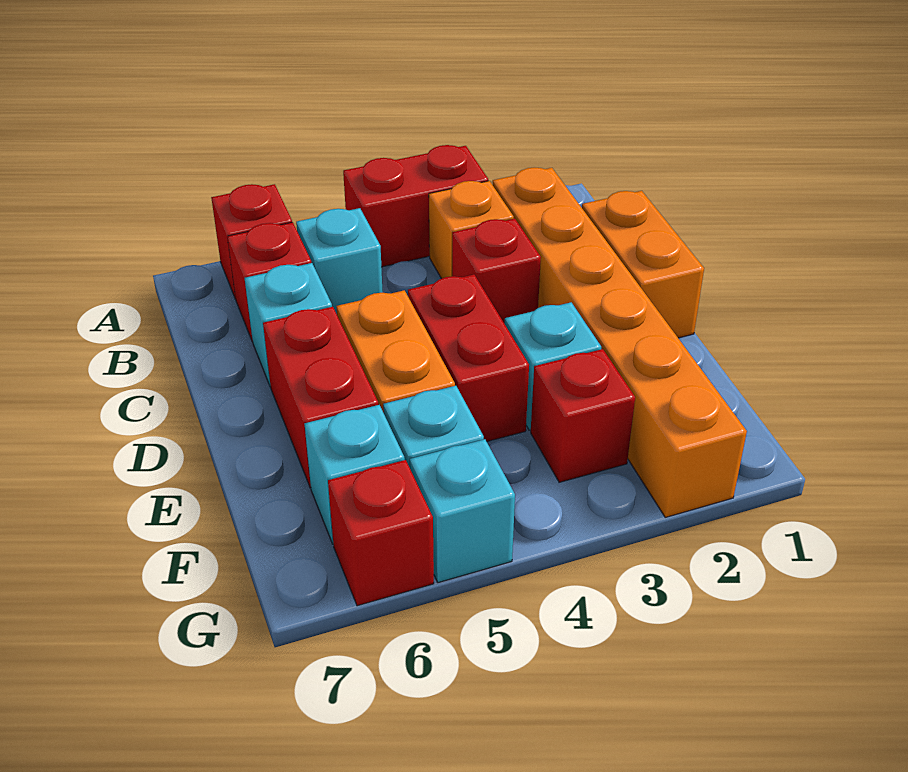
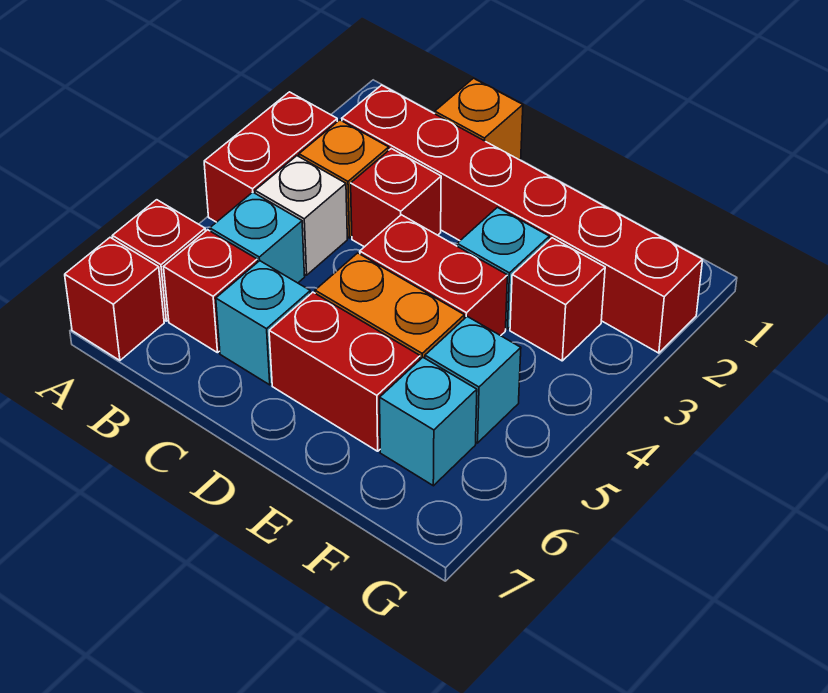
orange brick B2:G2 level 1 -> red brick B2:G2 level 1
none -> white brick B4 level 1
orange brick C1:D1 level 1 -> orange brick C1 level 1
cyan brick G5 level 1 -> none
red brick G6 level 1 -> red brick A7 level 1

